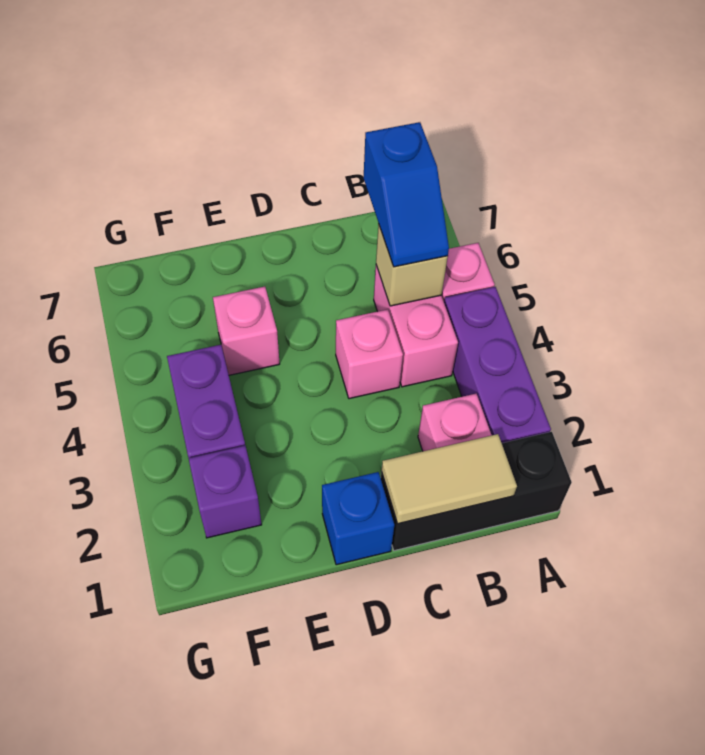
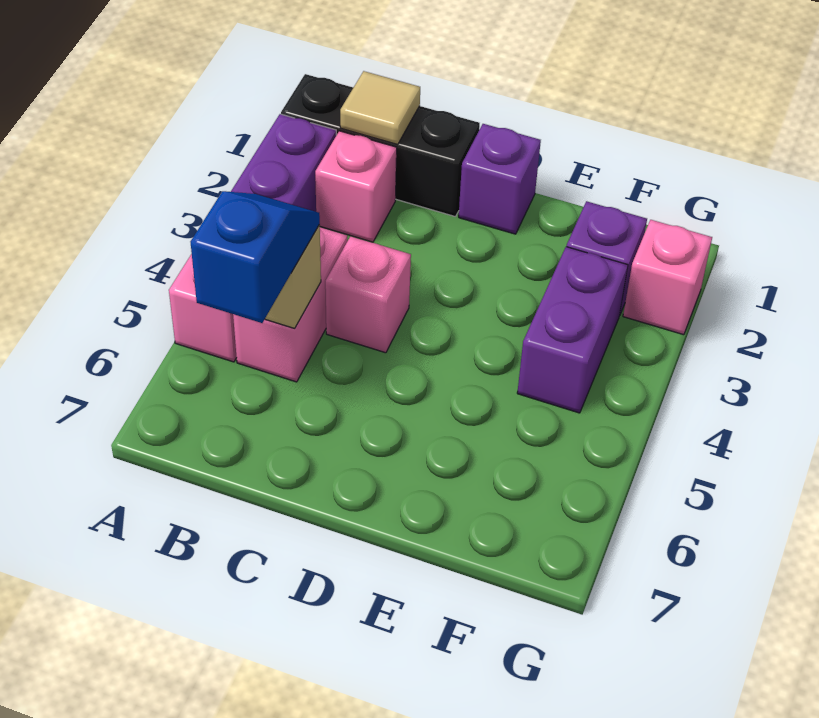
tan tile B1:C1 level 2 -> tan tile B1 level 2
blue brick D1 level 1 -> purple brick D1 level 1
pink brick E5 level 1 -> pink brick G2 level 1

